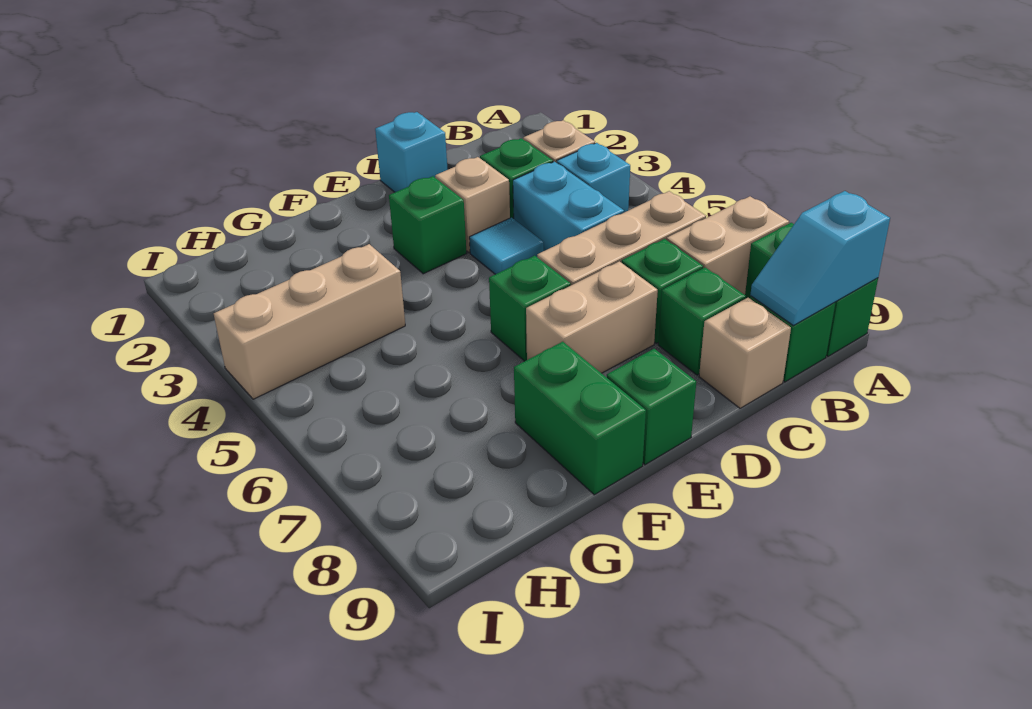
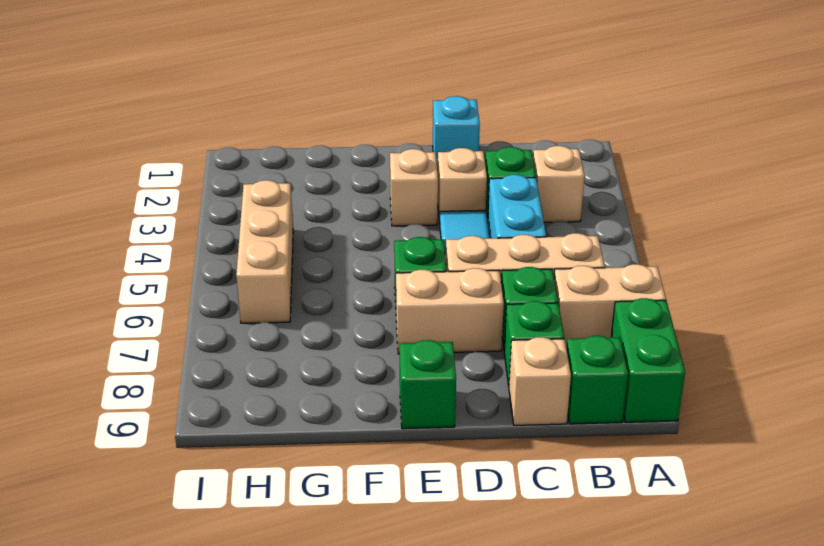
cyan slope A9:B9 level 2 top A -> none
cyan brick B4 level 1 -> none
green brick E3 level 1 -> tan brick E3 level 1
green brick F8:F9 level 1 -> none
tan brick G4:I4 level 1 -> tan brick H4:H6 level 1

